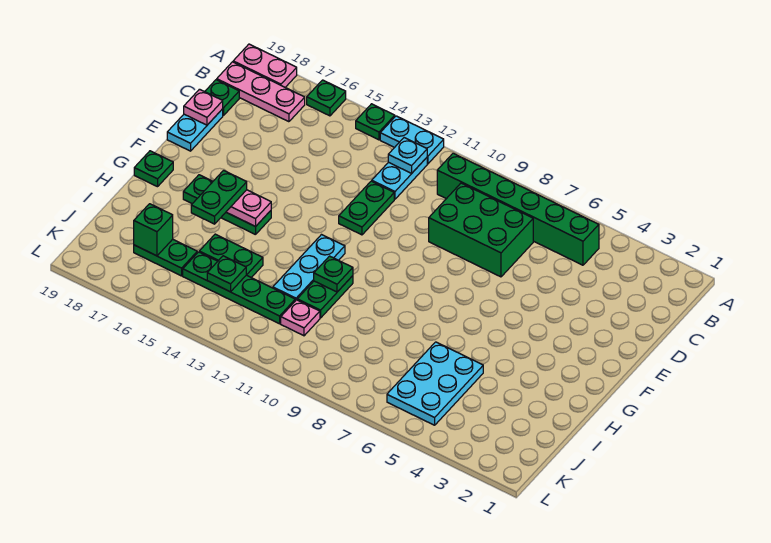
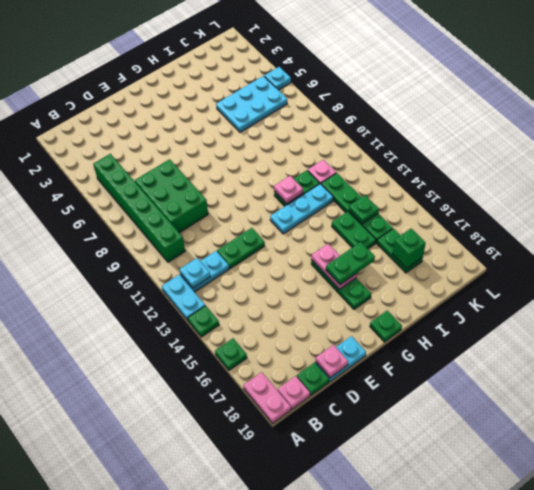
pink plate B17:B19 level 1 -> pink plate B19 level 1
green plate H11 level 2 -> pink plate H11 level 2
none -> cyan plate L5 level 1

